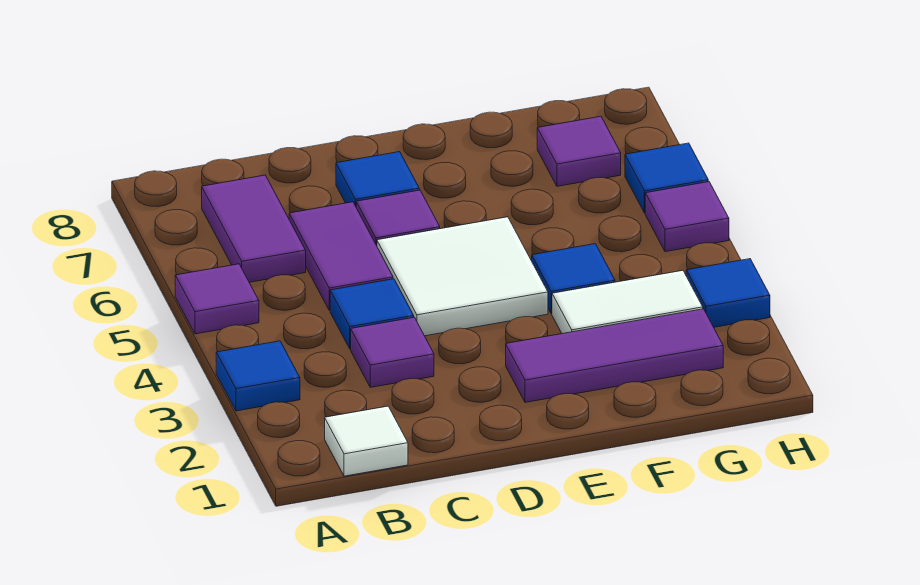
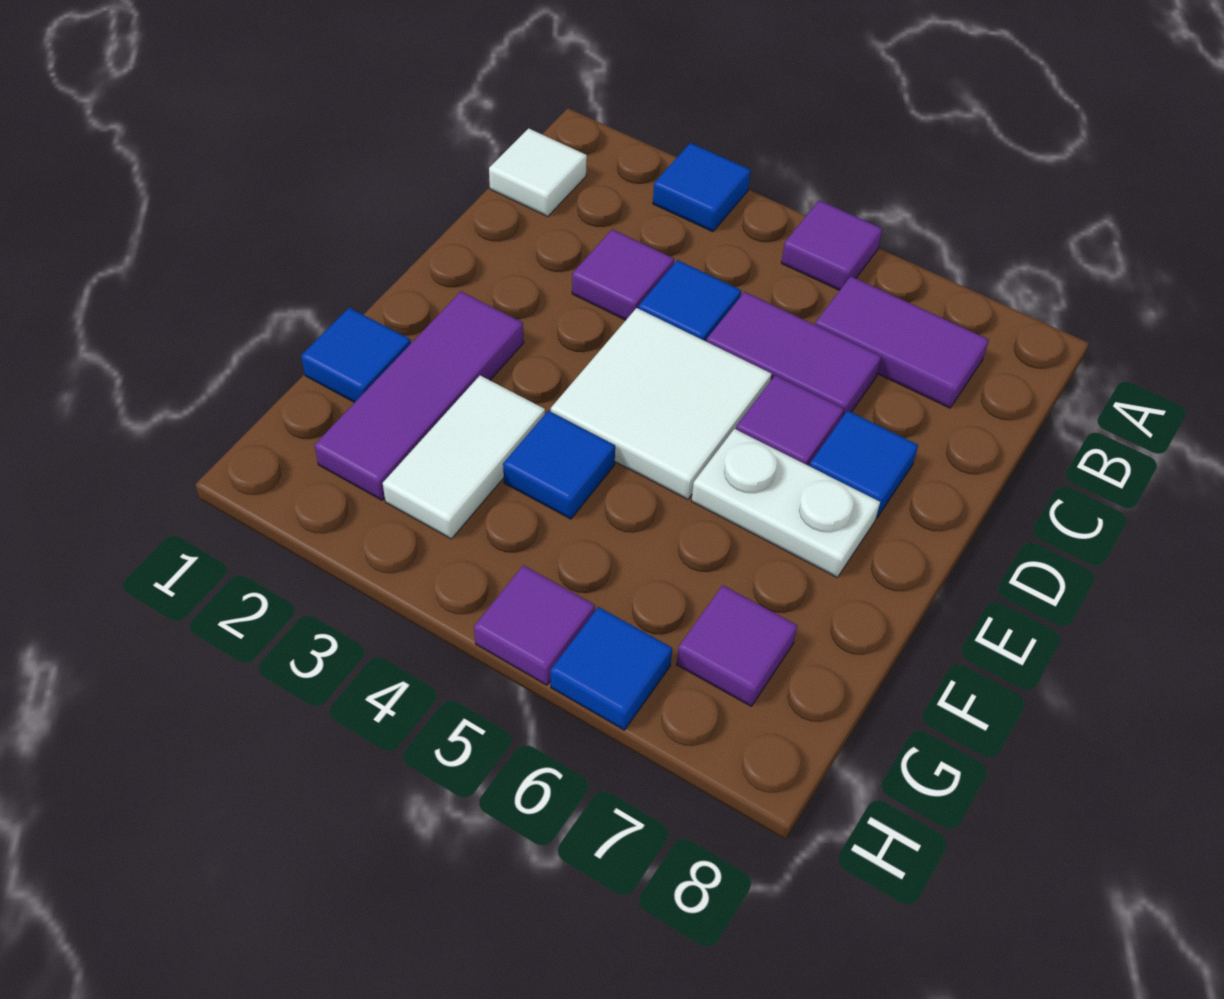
none -> white plate E6:E7 level 1
blue tile H3 level 1 -> blue tile F1 level 1

